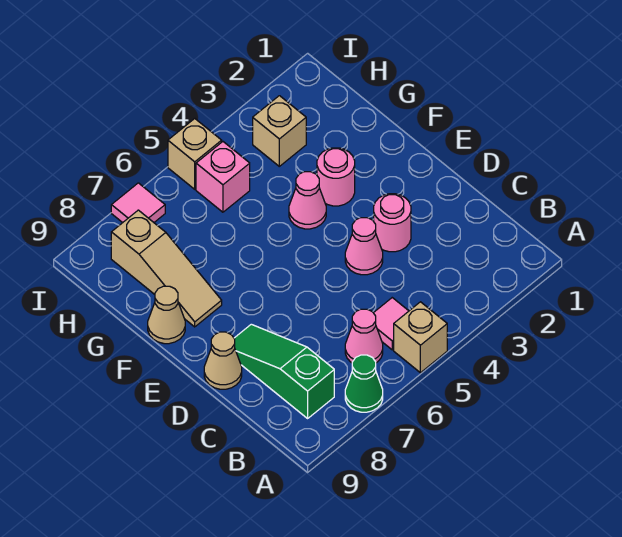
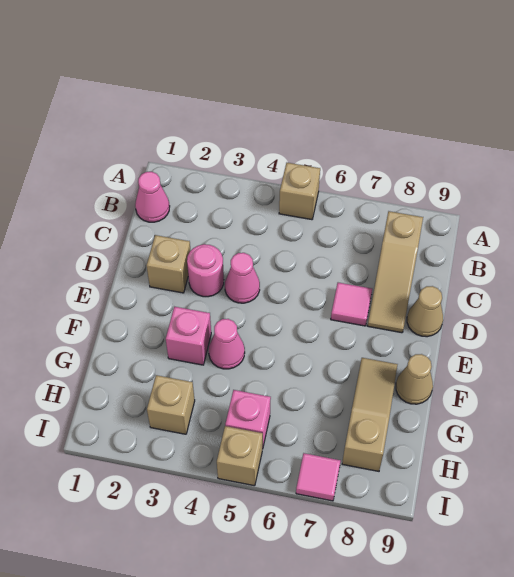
green cone A7 level 1 -> none
pink tile B5 level 1 -> pink tile D7 level 1
pink cone B6 level 1 -> pink cone B1 level 1
green slope B8:D8 level 1 top B -> tan slope B8:D8 level 1 top B
none -> tan brick D2 level 1
pink round brick F3 level 1 -> pink brick F3 level 1

